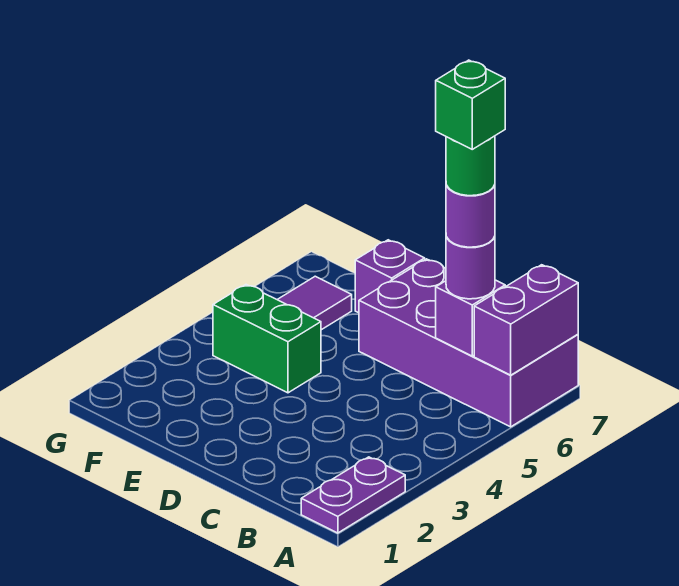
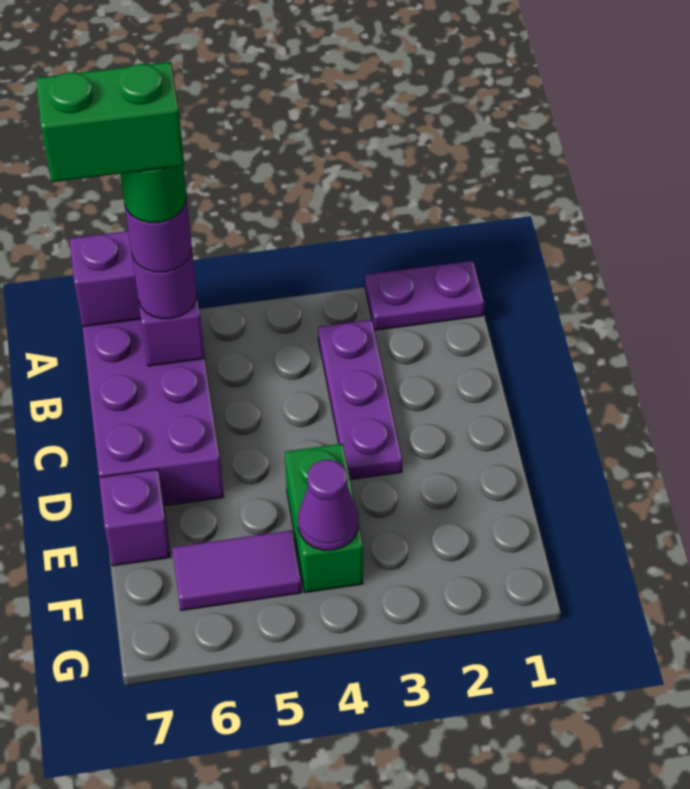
none -> purple plate B3:D3 level 1
green brick B6 level 6 -> green brick B6:B7 level 6
none -> purple cone F4 level 2

